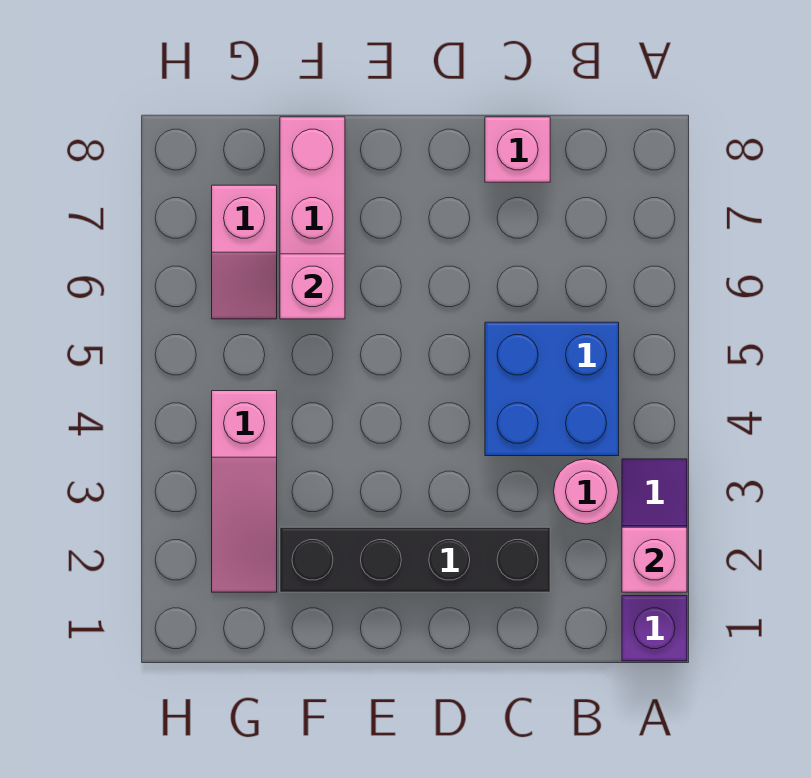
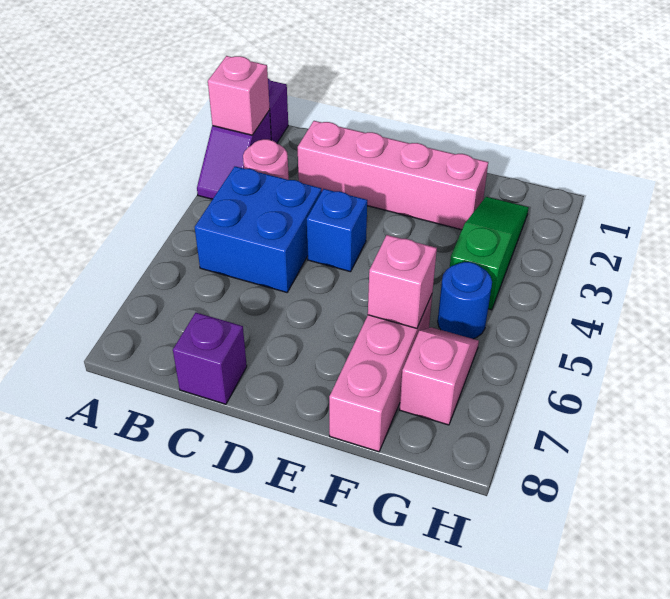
black brick C2:F2 level 1 -> pink brick C2:F2 level 1
pink brick C8 level 1 -> purple brick C8 level 1
none -> blue brick D4 level 1
pink slope G2:G4 level 1 top 4 -> green slope G2:G4 level 1 top 4
none -> blue round brick G5 level 1

